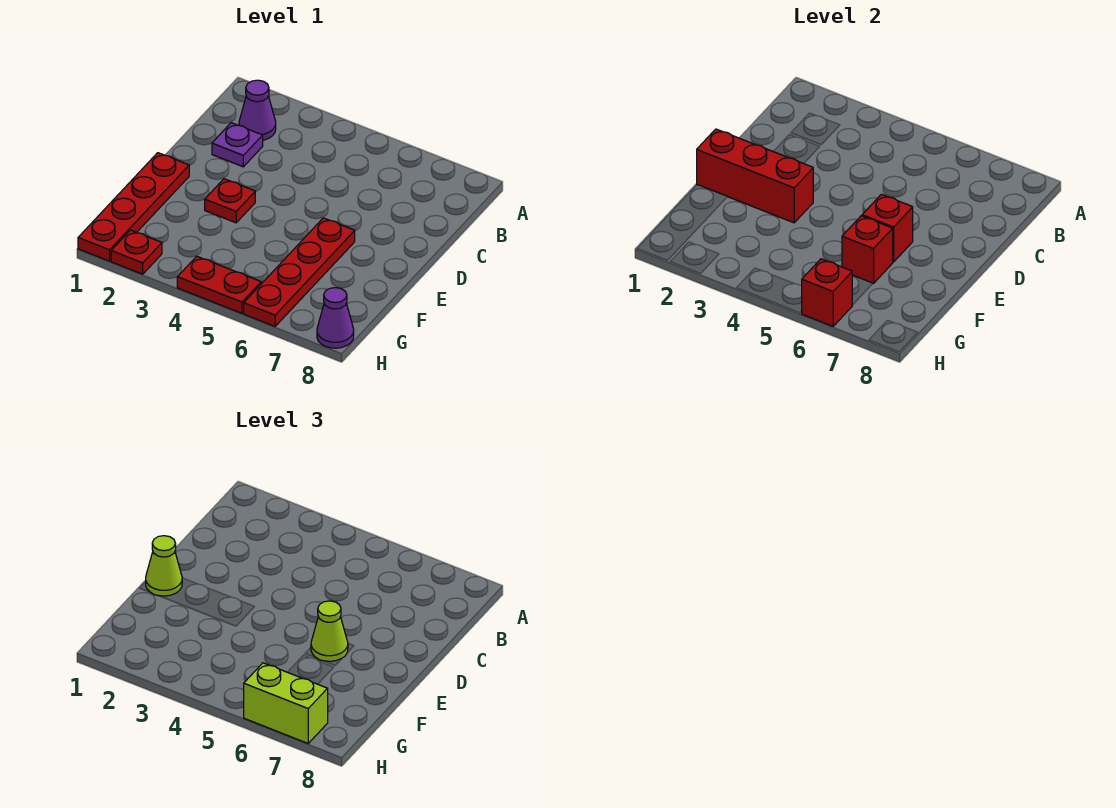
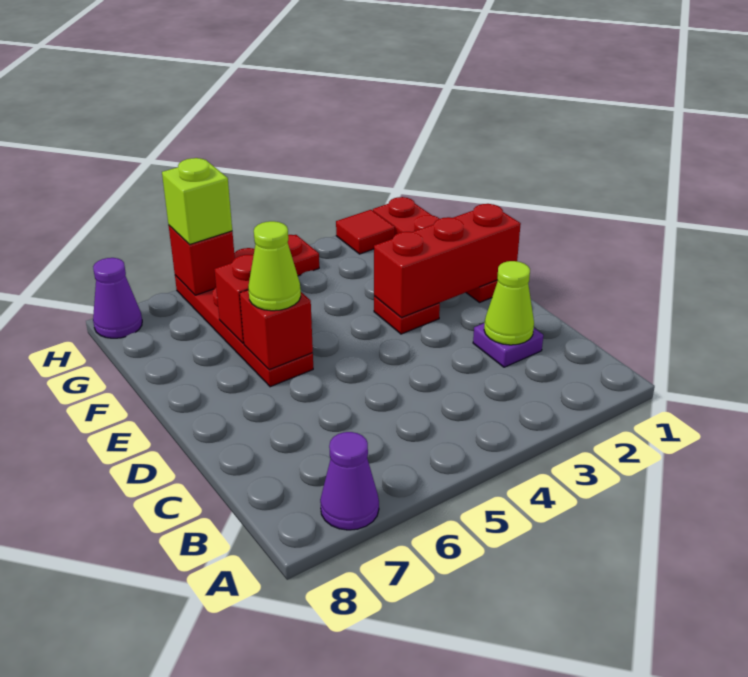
purple cone B2 level 1 -> purple cone A7 level 1
lime cone E1 level 3 -> lime cone C2 level 2
red plate H2 level 1 -> red tile H2 level 1
lime brick H6:H7 level 3 -> lime brick H6 level 3

